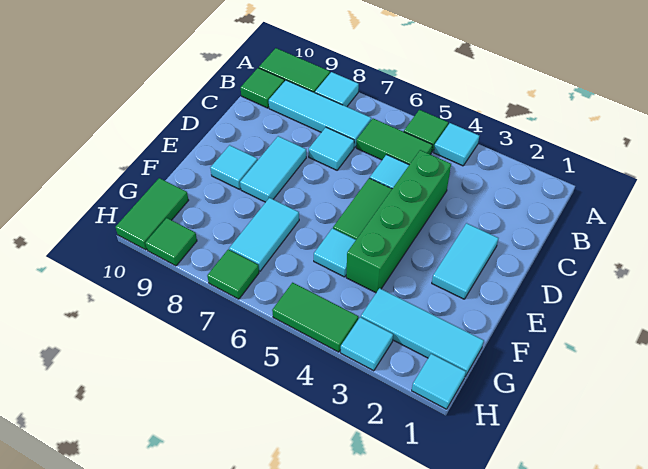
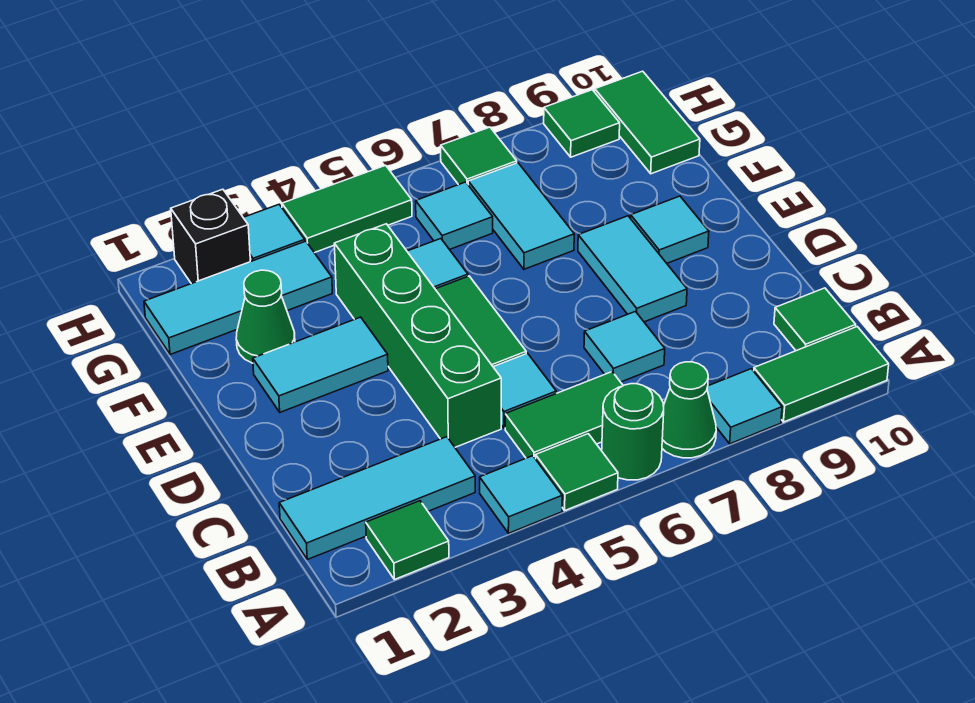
none -> green tile A2 level 1
none -> green round brick A6 level 1
none -> green cone A7 level 1
cyan tile B7:B9 level 1 -> cyan tile B1:B3 level 1
cyan tile D2:E2 level 1 -> cyan tile E2:E3 level 1
none -> green cone F2 level 1
cyan tile H1 level 1 -> cyan tile G6 level 1
none -> black brick H2 level 1

